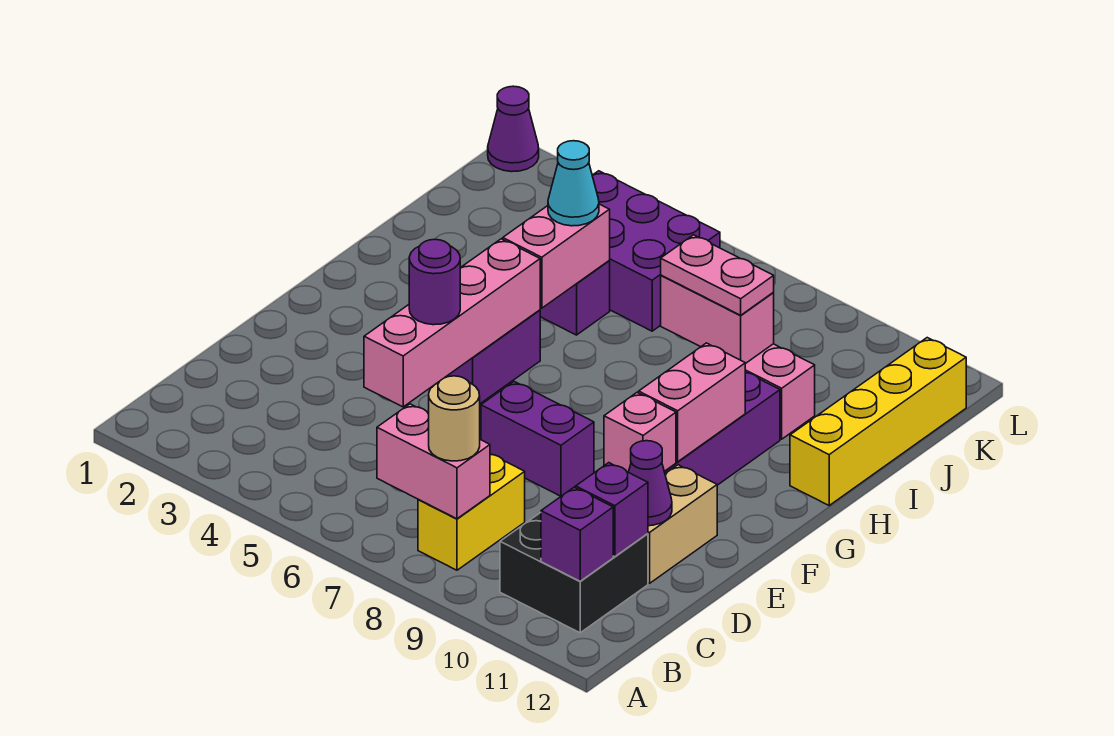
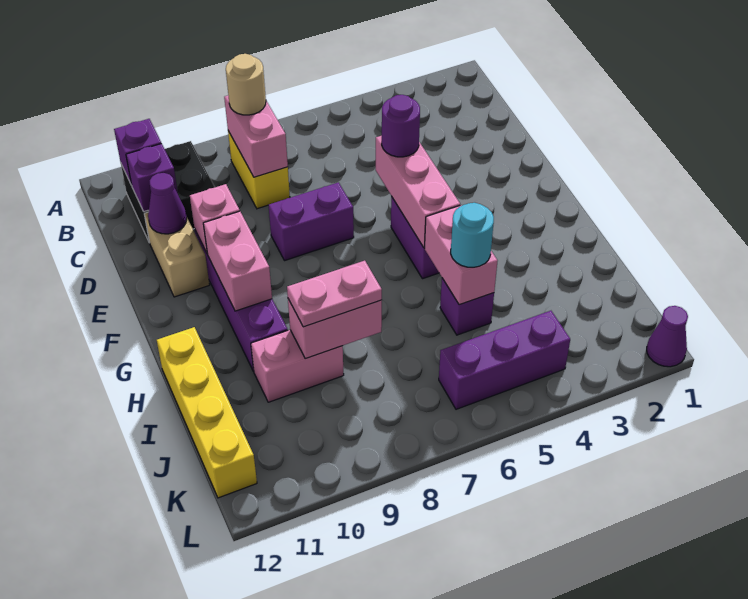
pink brick B7:B8 level 2 -> pink brick B8:C8 level 2
pink brick D5:G5 level 2 -> pink brick E5:G5 level 2
cyan cone I5 level 3 -> cyan round brick I5 level 3
purple brick J4:K6 level 1 -> purple brick K4:K6 level 1

